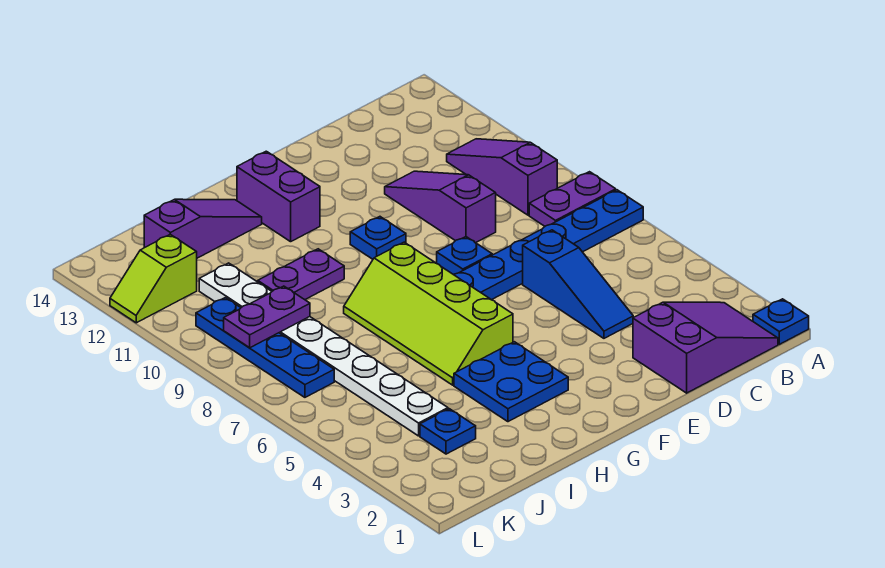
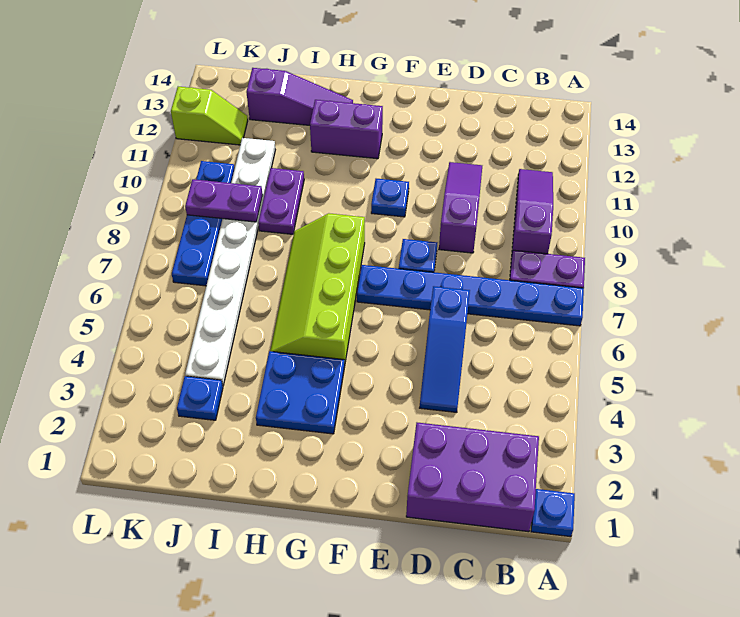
purple slope B1:D2 level 1 top D -> purple brick B1:D2 level 1
purple brick G12:G13 level 1 -> purple brick G12:H12 level 1
purple plate H10:I10 level 1 -> purple plate I9:I10 level 1
lime slope K12:L12 level 1 top K -> lime slope K12:L12 level 1 top L

